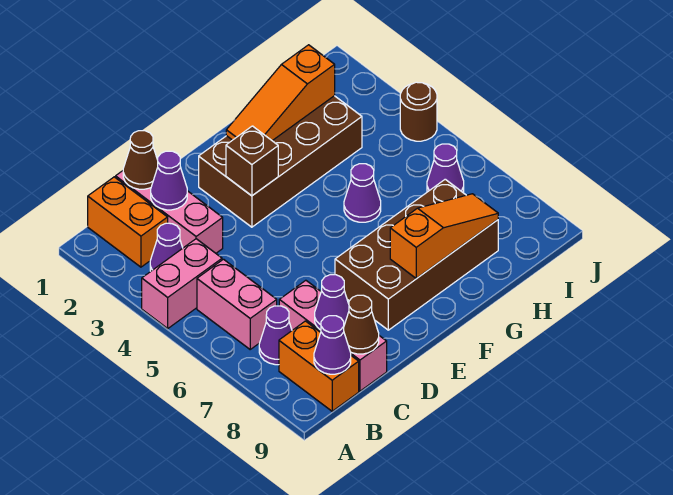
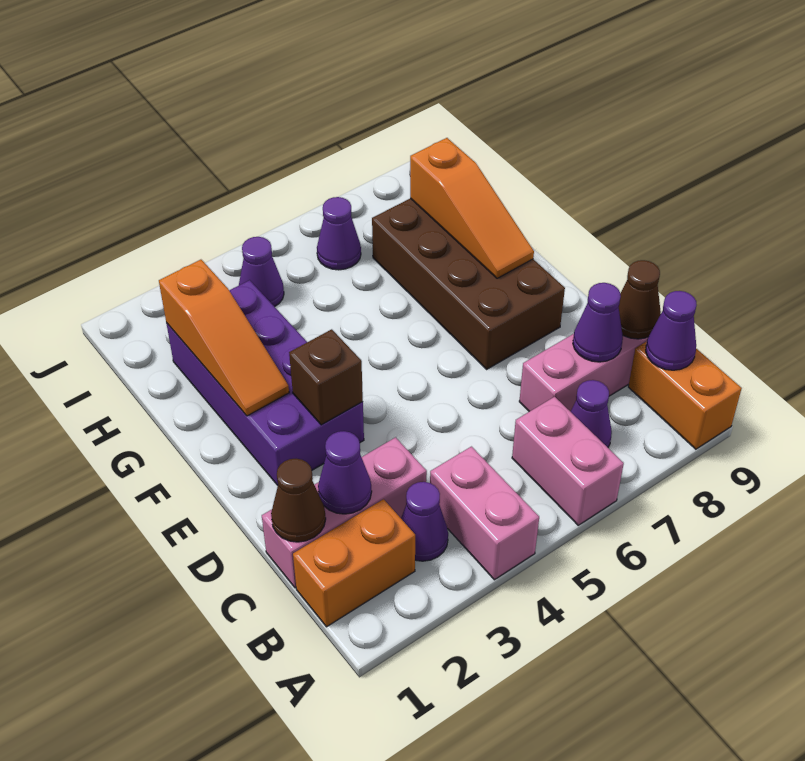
pink brick B5:B6 level 1 -> pink brick A6:B6 level 1
orange brick B8:B9 level 1 -> orange brick A9:B9 level 1
brown brick E2:H3 level 1 -> purple brick E2:H3 level 1
orange slope F8:H8 level 2 top F -> orange slope F8:H8 level 2 top H
purple cone G5 level 1 -> purple cone I4 level 1
brown round brick J4 level 1 -> none

